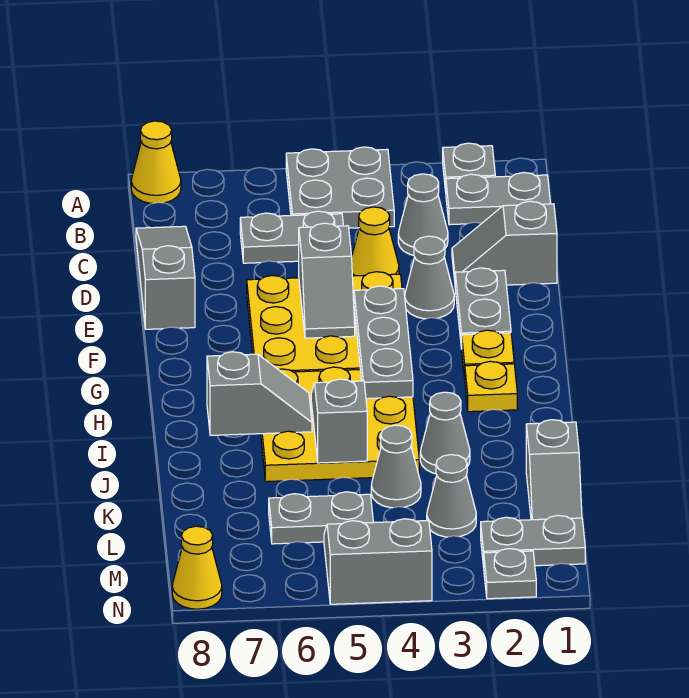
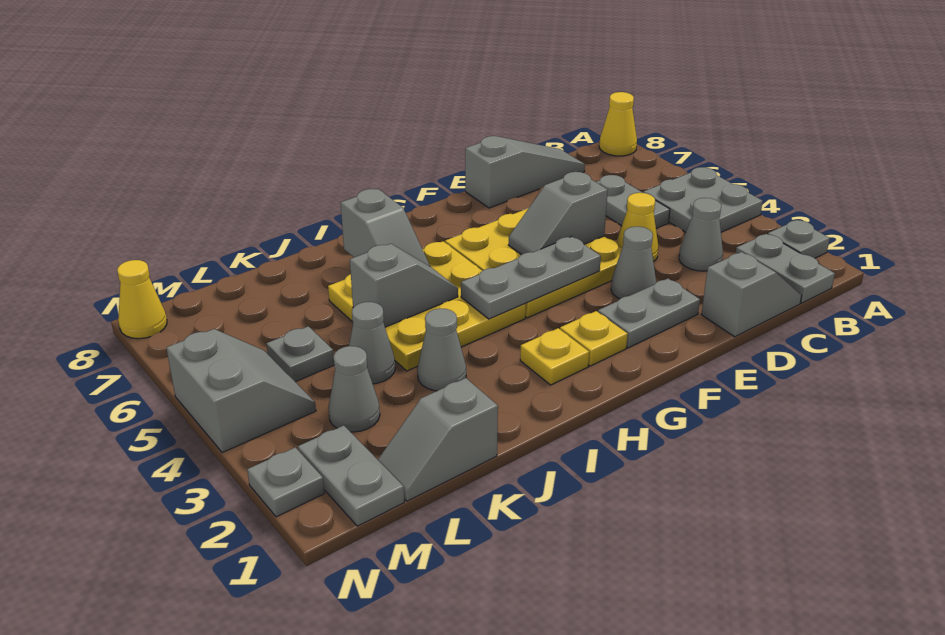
grey slope D1:D2 level 1 top 1 -> grey slope C1:D1 level 1 top D
grey plate L5:L6 level 1 -> grey plate L5 level 1

